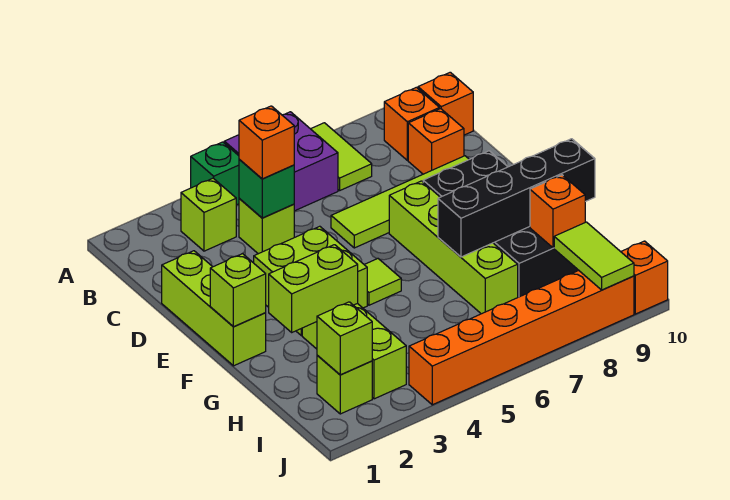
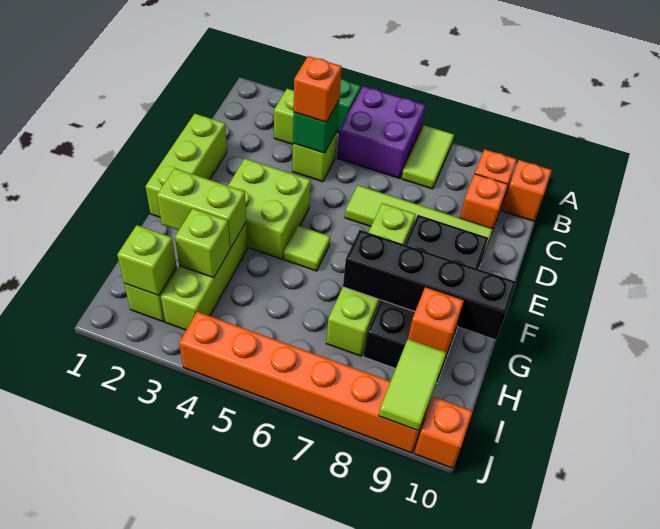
lime brick F1 level 2 -> lime brick H3 level 2

